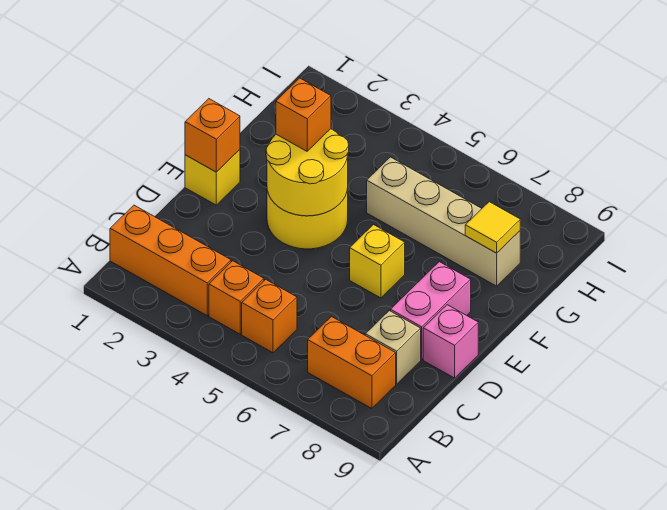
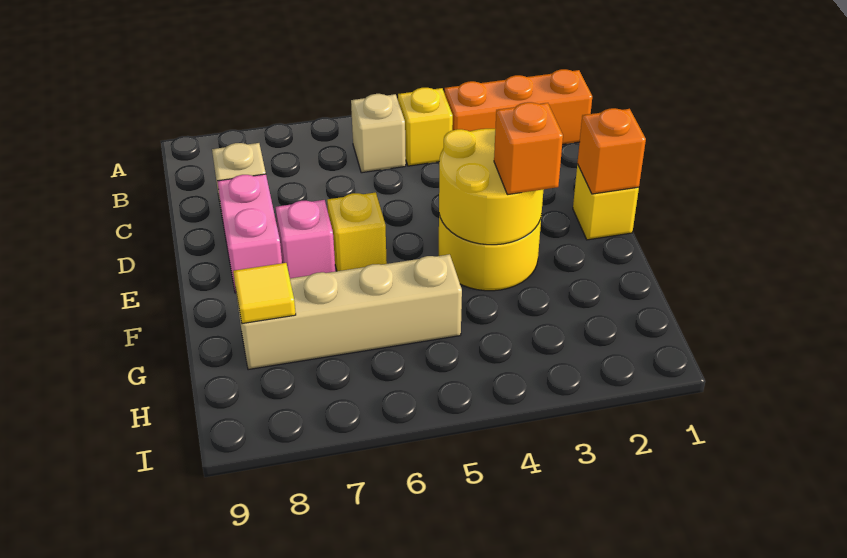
orange brick B4 level 1 -> yellow brick B4 level 1
orange brick B5 level 1 -> tan brick B5 level 1
orange brick B7:B8 level 1 -> none
pink brick D9 level 1 -> pink brick E7 level 1

